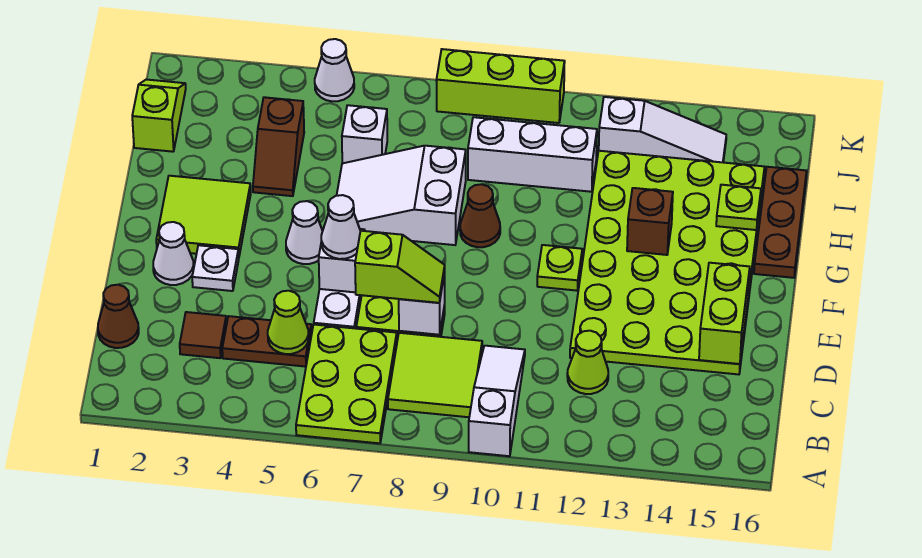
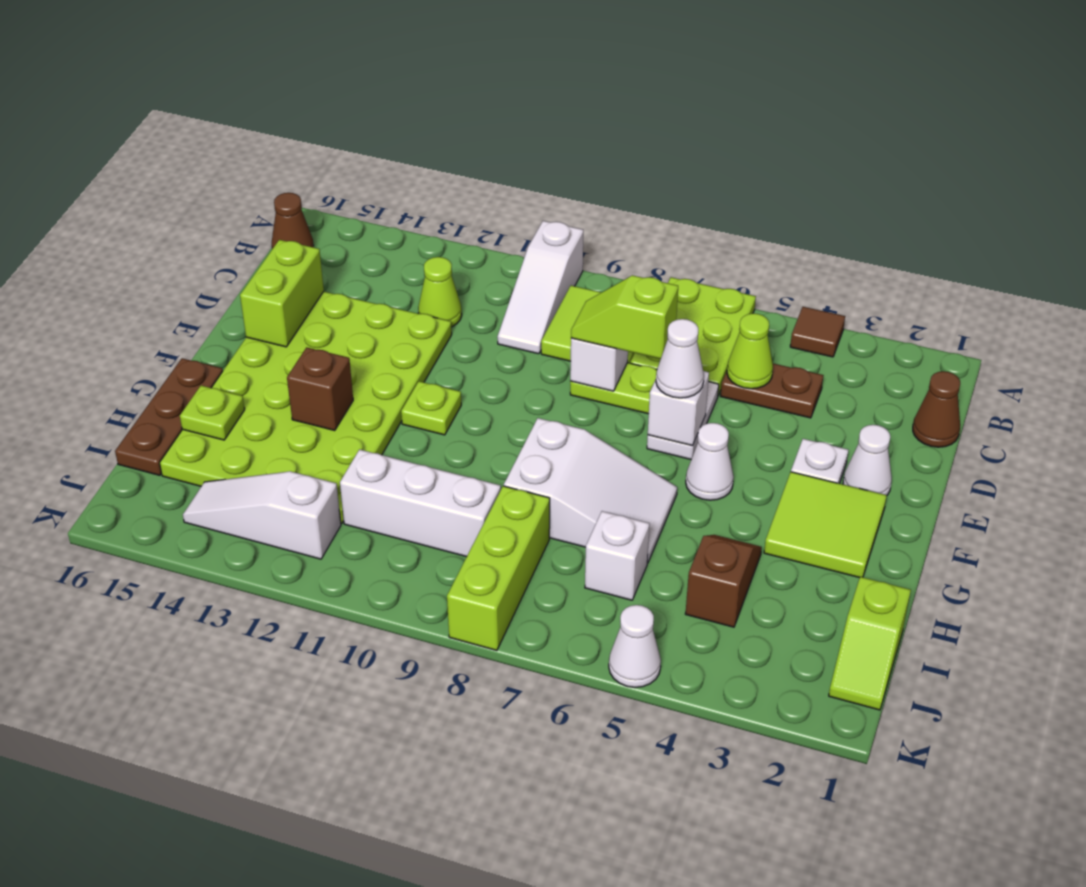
brown tile C3 level 1 -> brown tile A4 level 1
brown cone G9 level 1 -> brown cone B16 level 1
lime brick K8:K10 level 1 -> lime brick I8:K8 level 1

